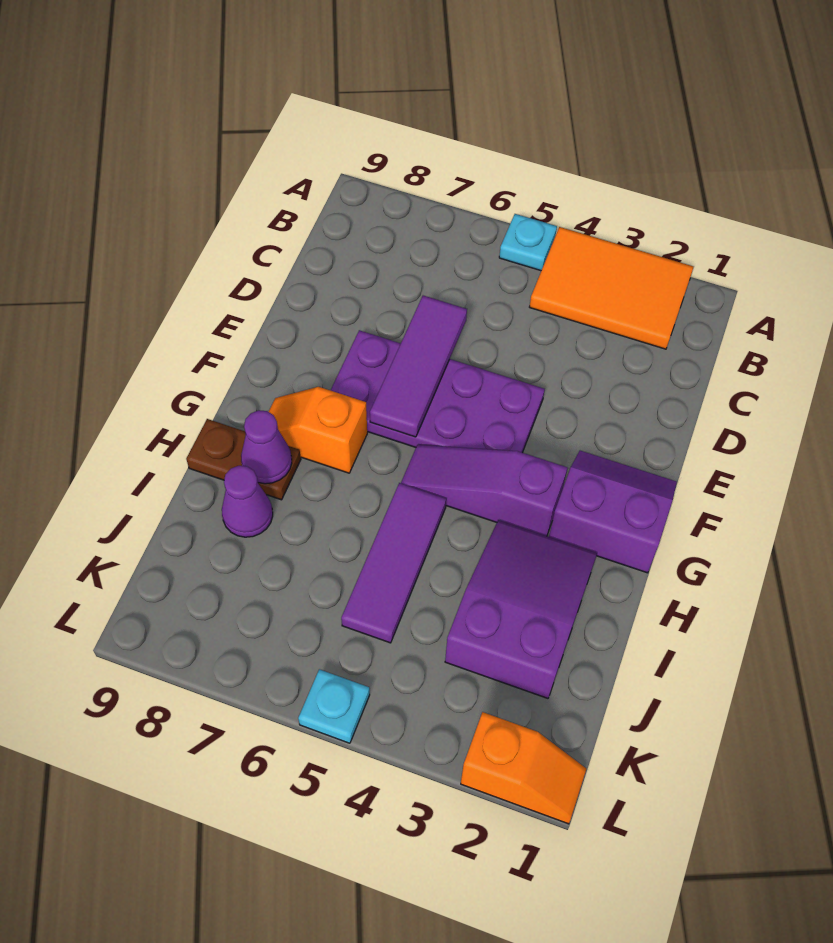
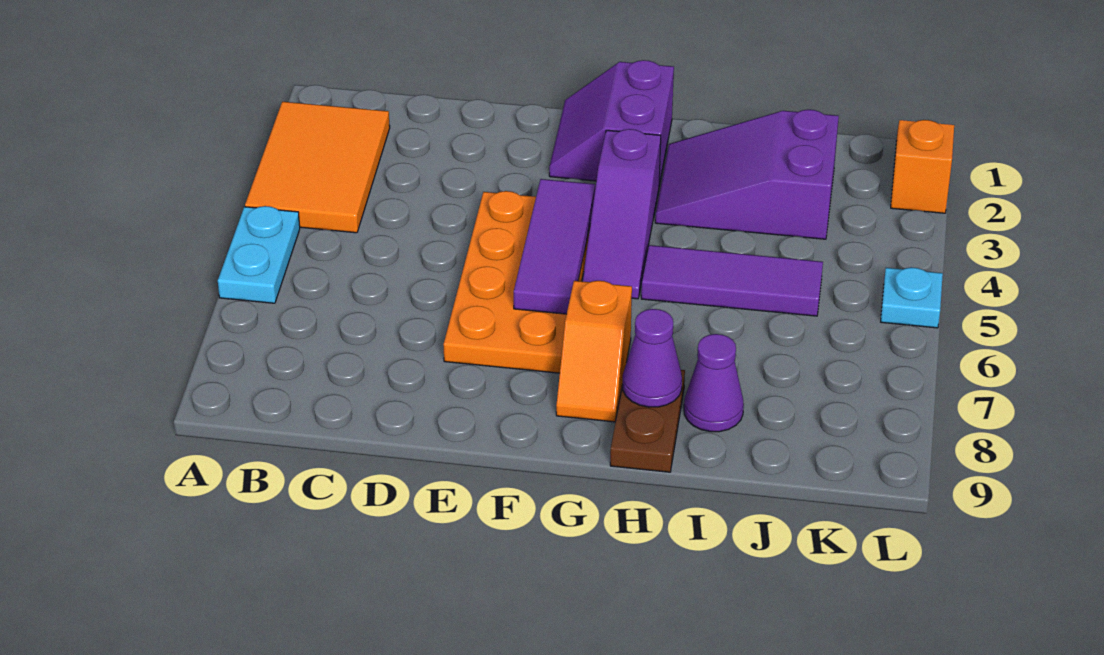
cyan plate A5 level 1 -> cyan plate A5:A6 level 1
purple tile D6:F6 level 2 -> purple tile F4:F6 level 2
purple plate E4:F7 level 1 -> orange plate E4:F7 level 1

